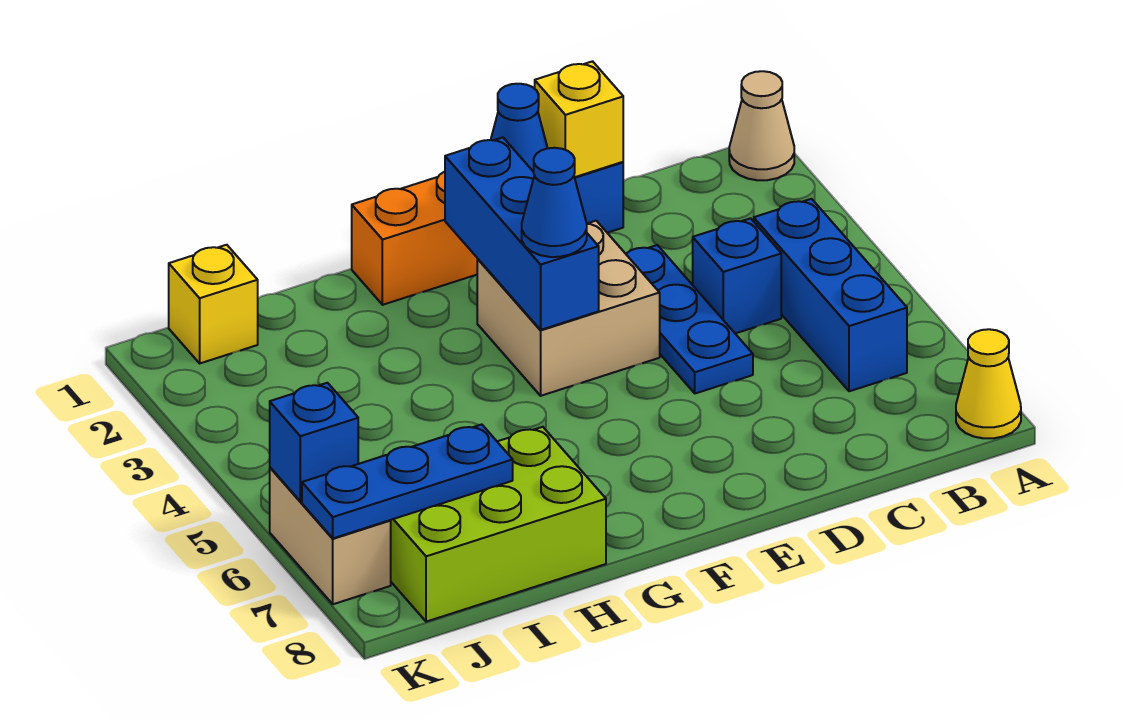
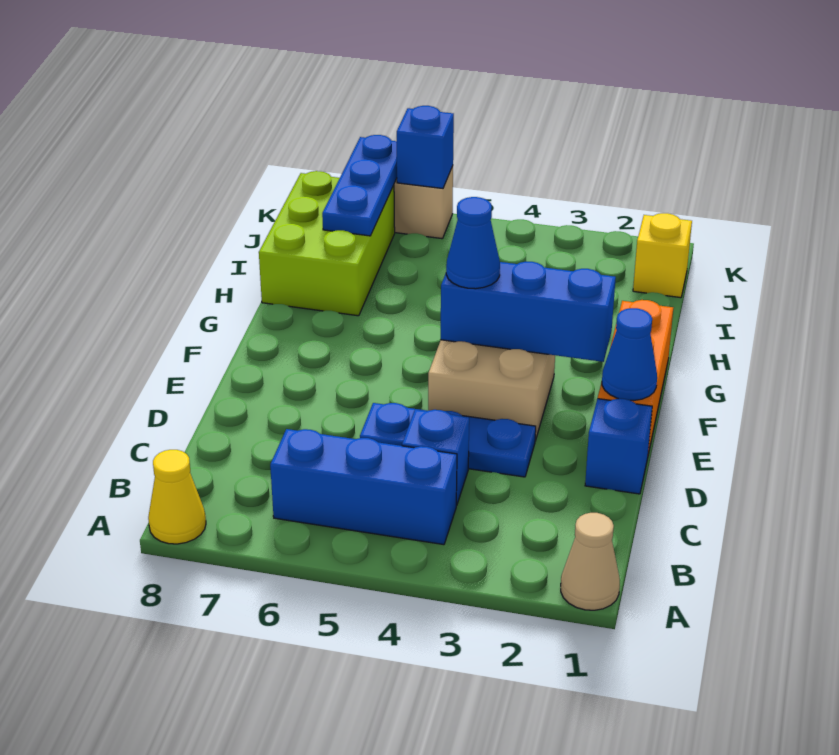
yellow brick D1 level 2 -> none

